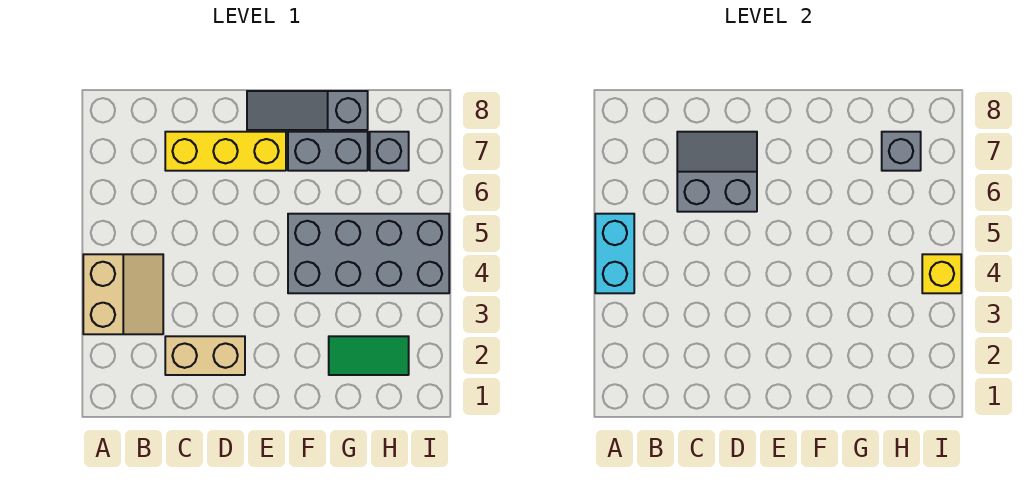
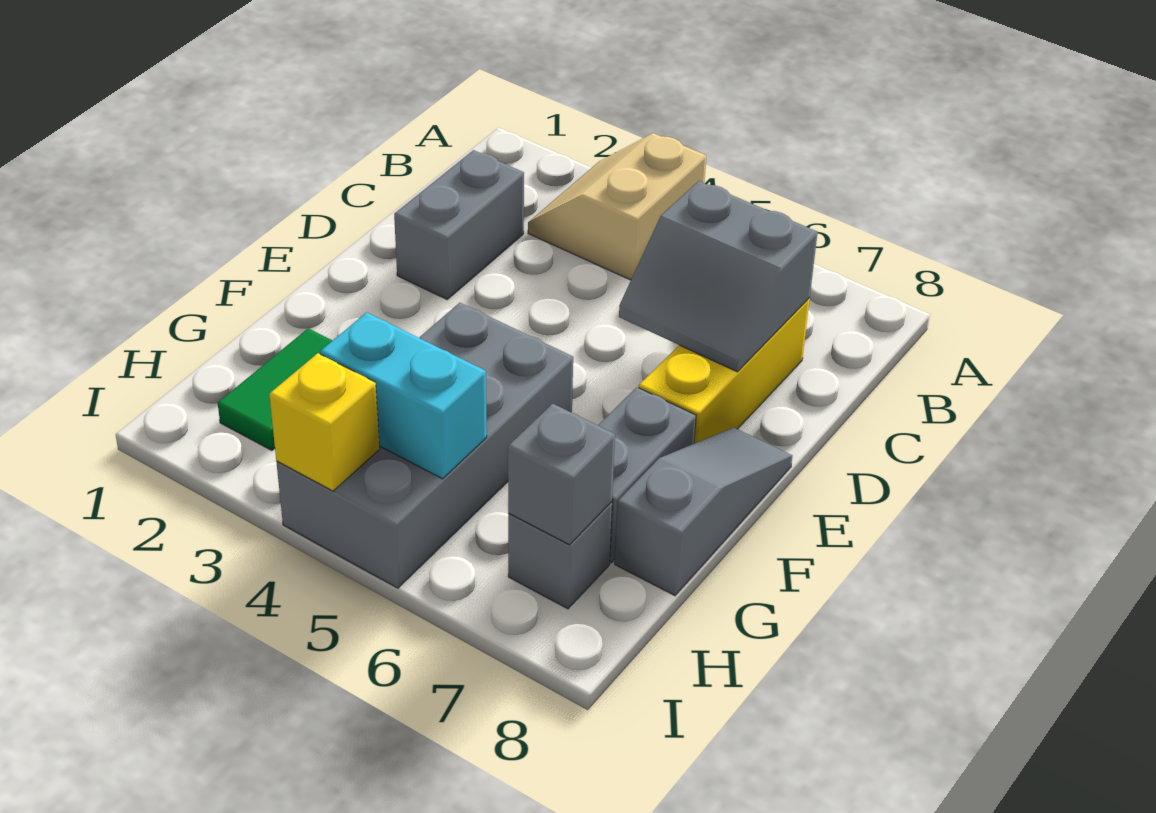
tan slope A3:B4 level 1 top A -> tan slope A3:B4 level 1 top 4
cyan brick A4:A5 level 2 -> cyan brick H4:H5 level 2
tan brick C2:D2 level 1 -> grey brick C2:D2 level 1
grey slope C6:D7 level 2 top 6 -> grey slope C6:D7 level 2 top C

